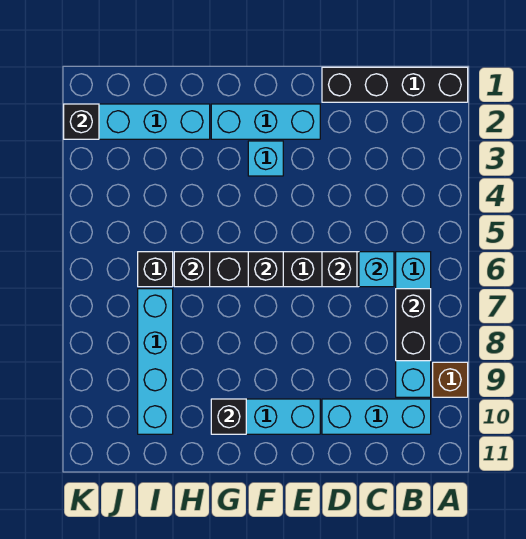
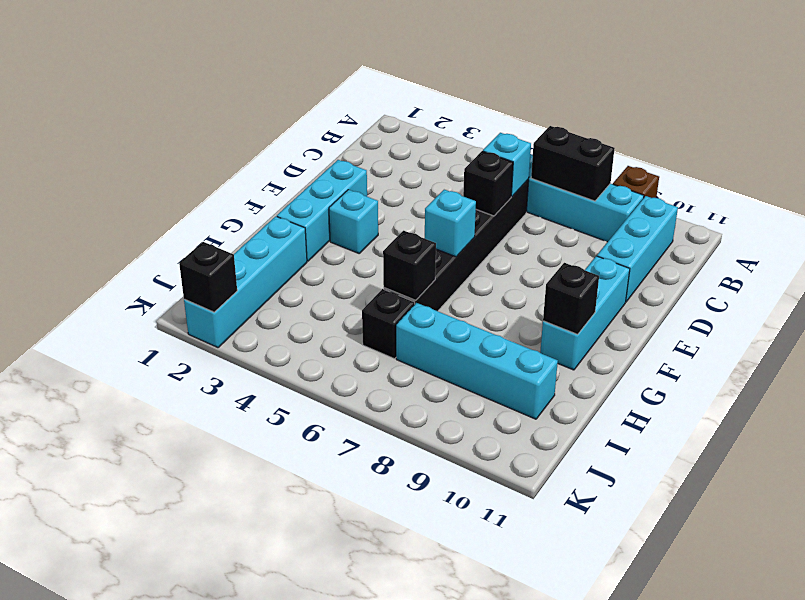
black brick A1:D1 level 1 -> none
black brick F6 level 2 -> cyan brick F6 level 2

